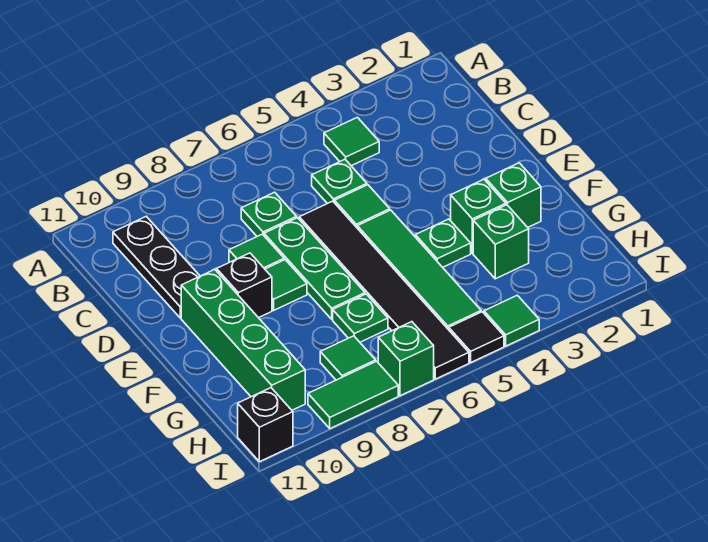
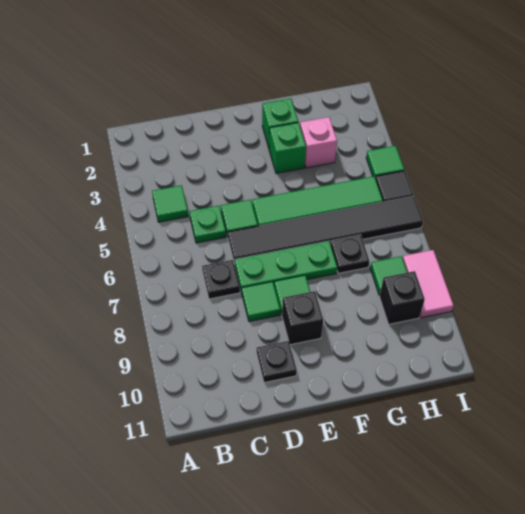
black plate B10:D10 level 1 -> black plate D10 level 1
green plate C7 level 1 -> black plate C7 level 1
green brick E10:H10 level 1 -> none
green plate F4 level 1 -> none
green brick G3 level 1 -> pink brick G3 level 1
green plate G7 level 1 -> black plate G7 level 1
green brick I7 level 1 -> none
green tile I8:I9 level 1 -> pink tile I8:I9 level 1
black brick I11 level 1 -> black brick H9 level 1

